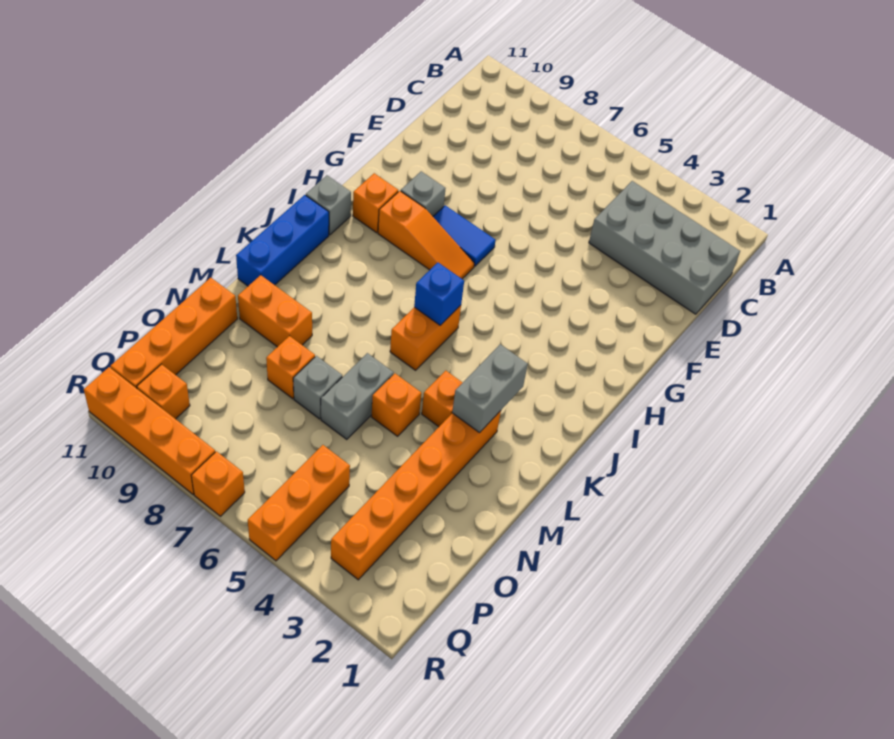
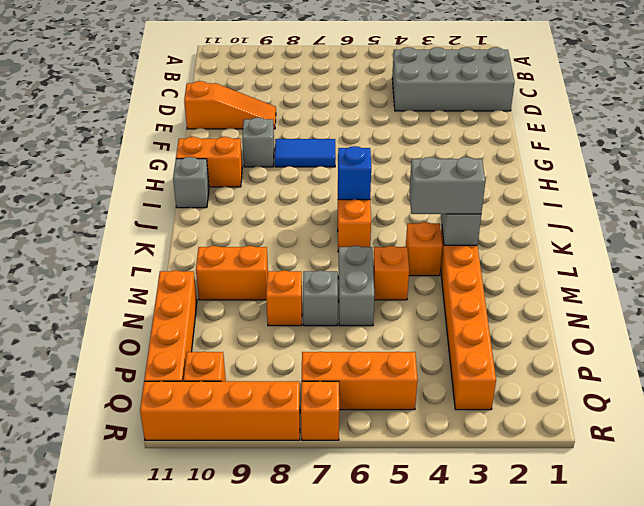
orange slope H7:H9 level 1 top 9 -> orange slope E9:E11 level 1 top 11
orange brick H10 level 1 -> orange brick H10:H11 level 1
blue brick J11:L11 level 1 -> none
none -> grey brick L3:L4 level 3
orange brick P5:R5 level 1 -> orange brick Q5:Q7 level 1

